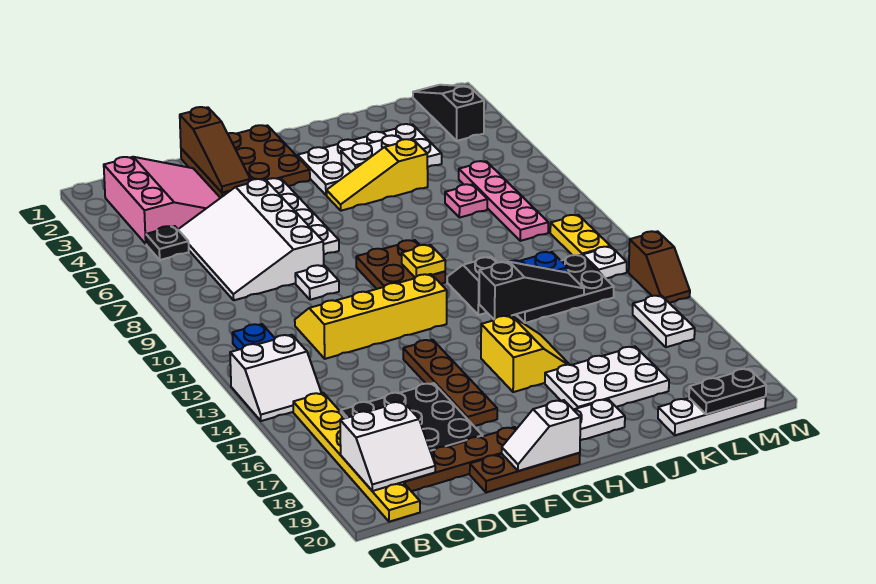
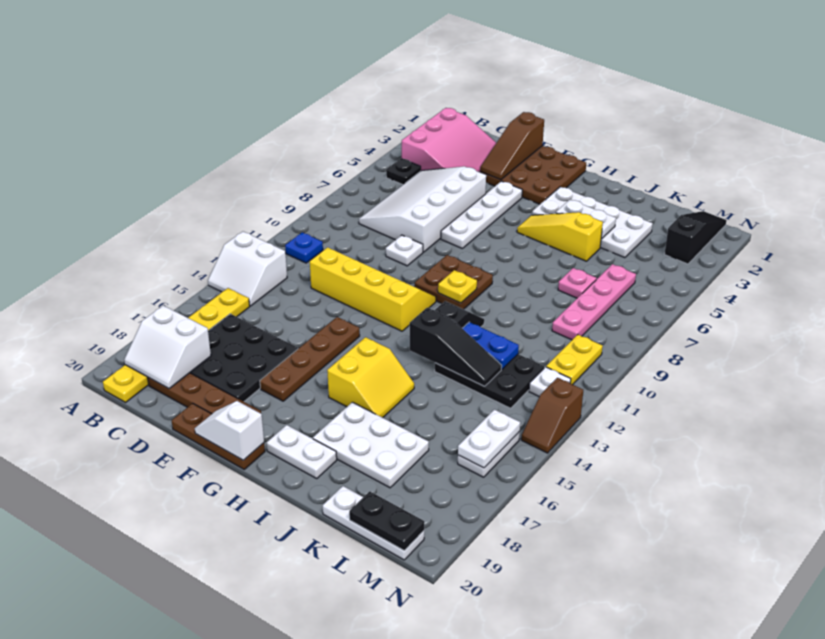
none -> white plate M15:M16 level 2

